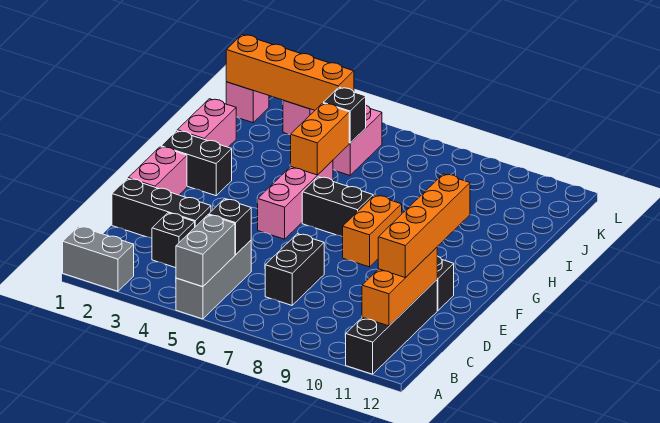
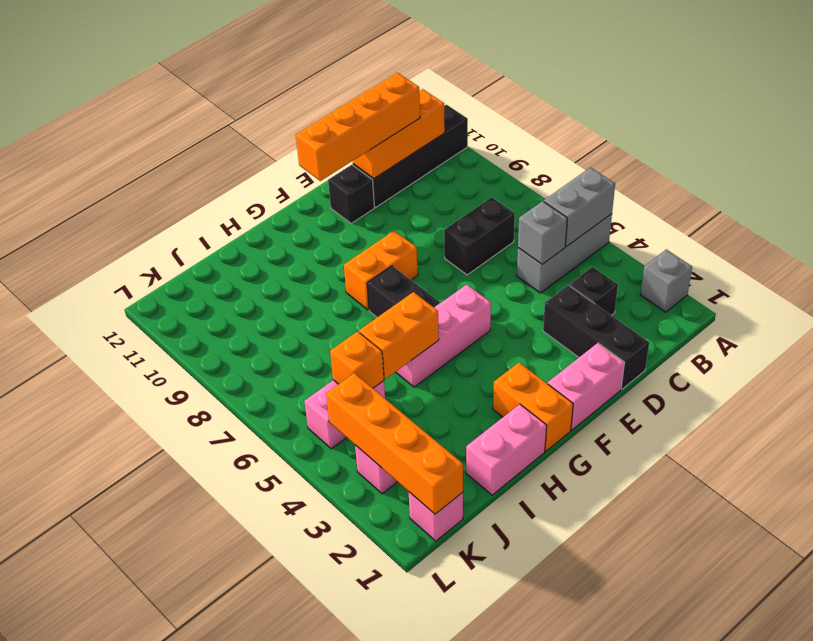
grey brick A1:A2 level 1 -> grey brick A2 level 1
black brick C5 level 2 -> grey brick C5 level 2
black brick G1:G2 level 1 -> orange brick G1:G2 level 1
black brick J5 level 2 -> orange brick J5 level 2

